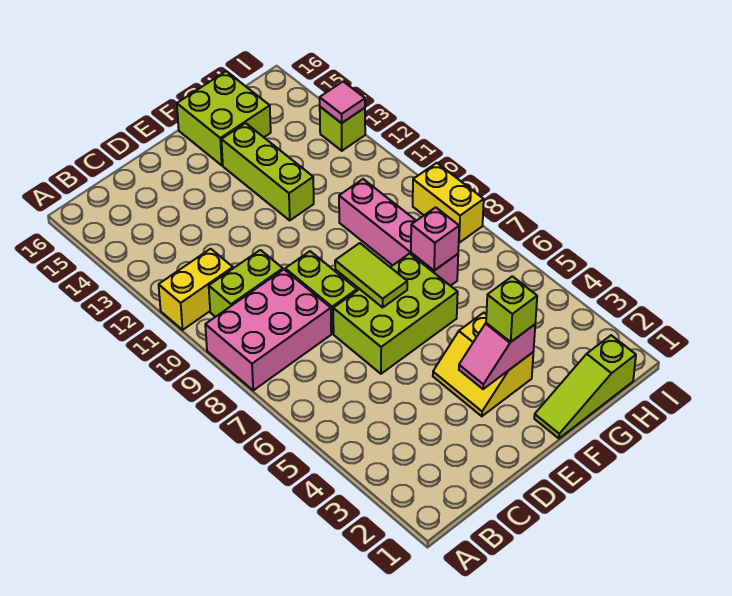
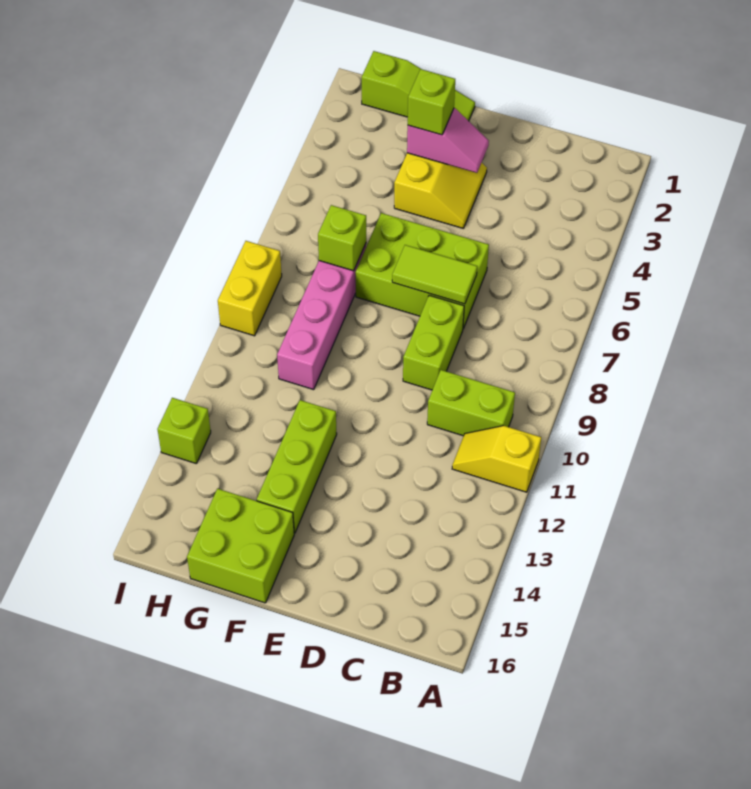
pink brick A8:C9 level 1 -> none
yellow brick A11:B11 level 1 -> yellow slope A11:B11 level 1 top A
lime tile E7:E8 level 2 -> lime tile D7:E7 level 2
pink brick G7 level 2 -> lime brick G7 level 2
pink tile I13 level 2 -> none

